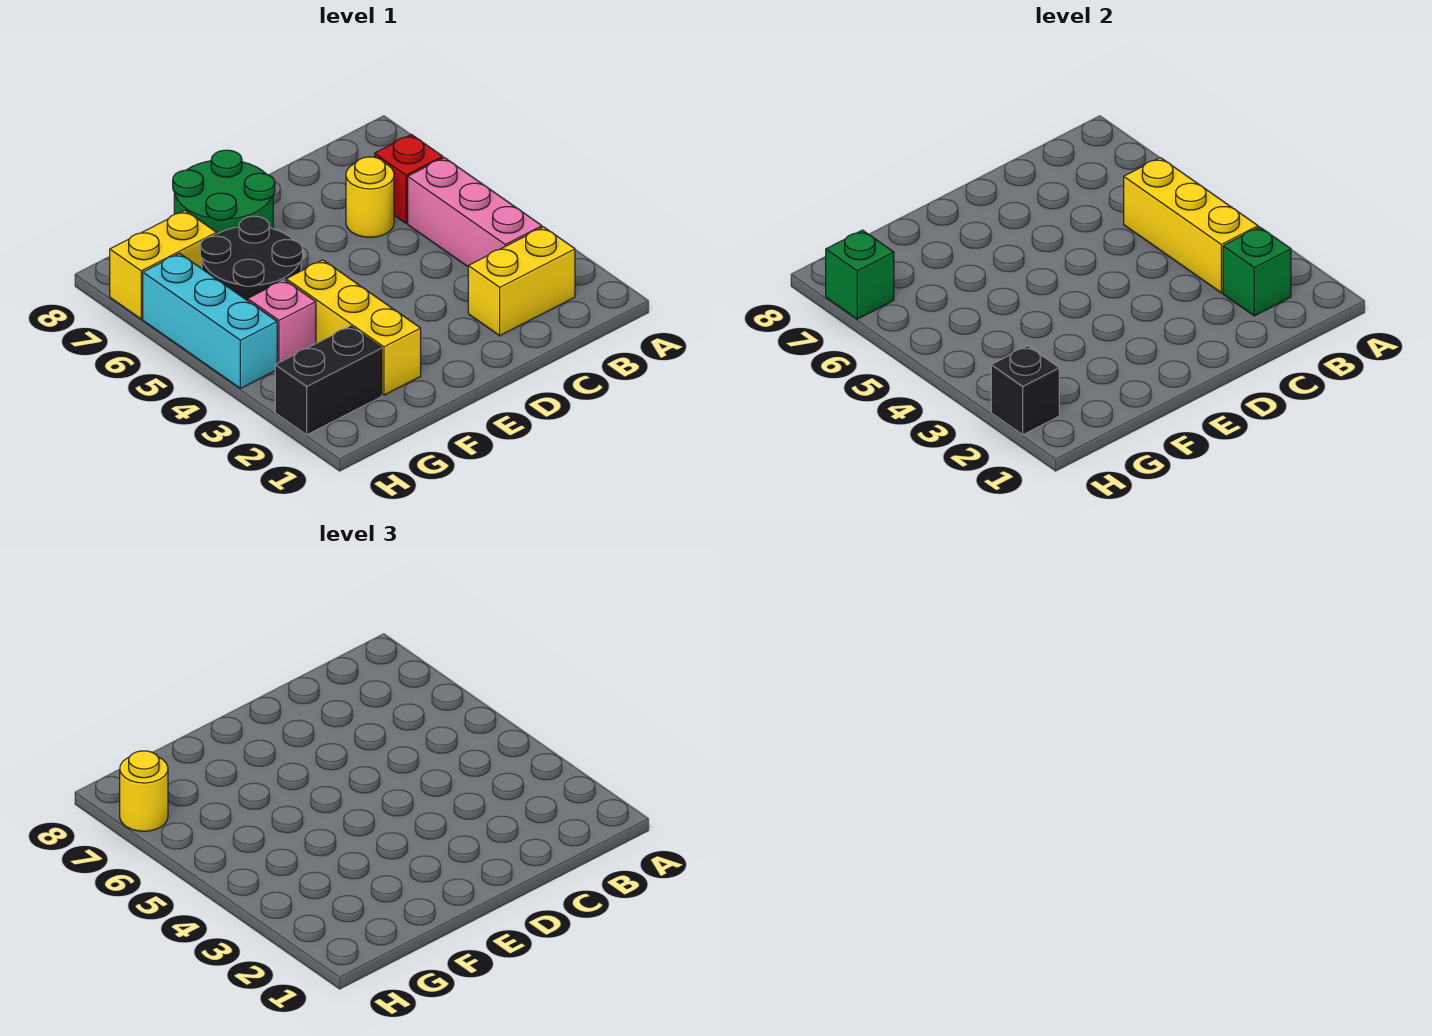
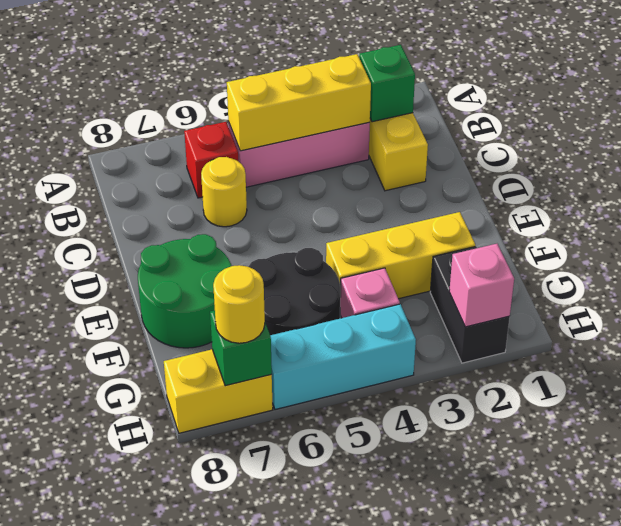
yellow brick G7:H7 level 1 -> yellow brick H7:H8 level 1
black brick H2 level 2 -> pink brick H2 level 2

